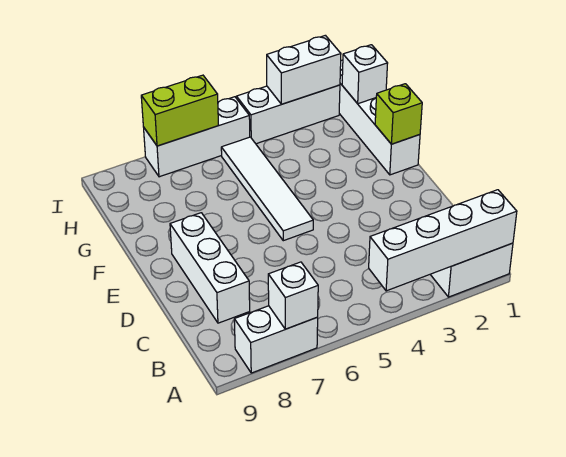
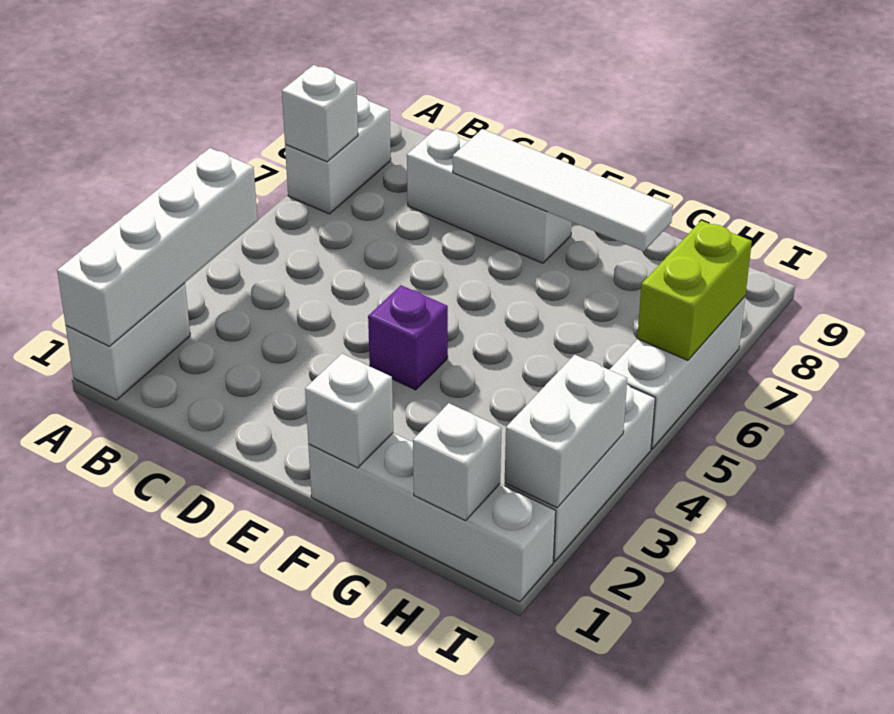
none -> purple brick E4 level 1
white tile E5:H5 level 1 -> white tile D8:G8 level 2
lime brick F1 level 2 -> white brick F1 level 2

